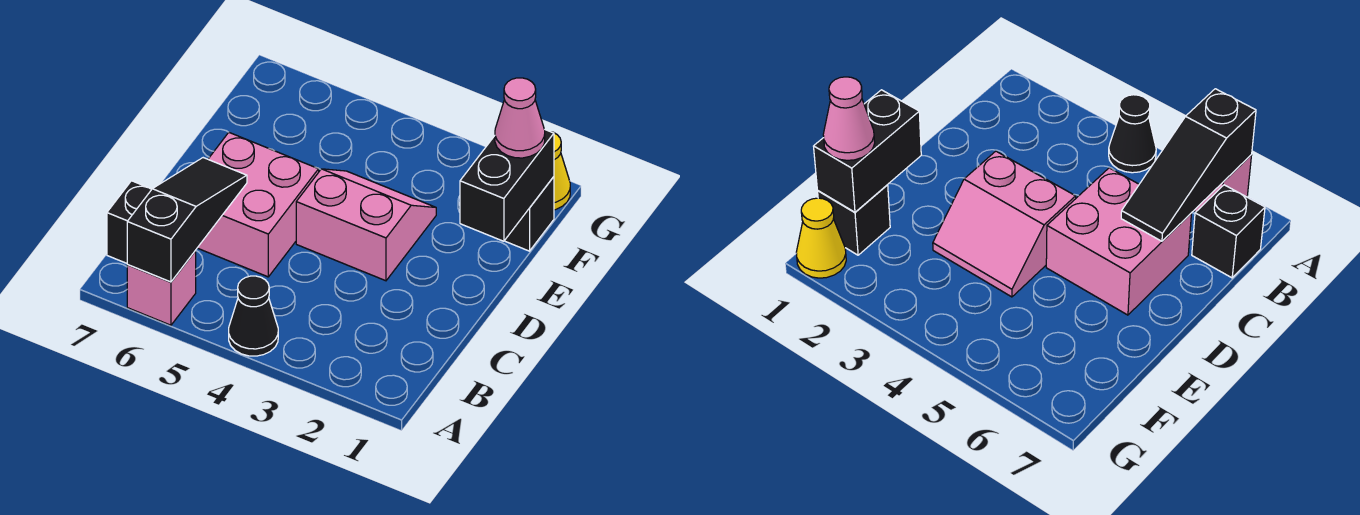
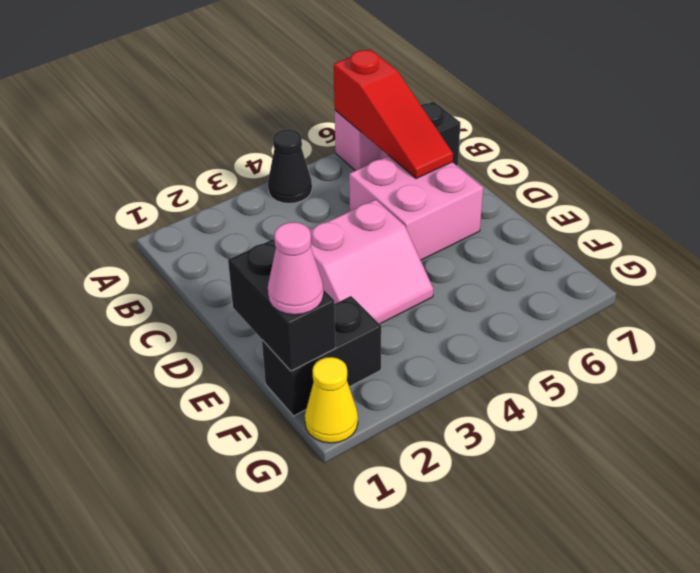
black slope A6:C6 level 2 top A -> red slope A6:C6 level 2 top A
black brick F1 level 1 -> black brick F1:F2 level 1

